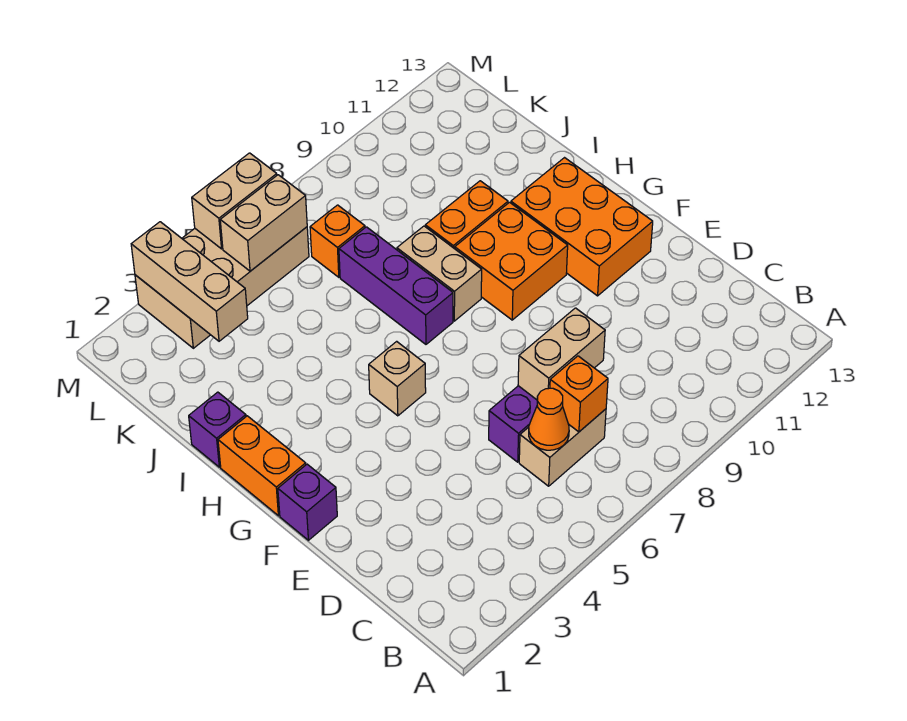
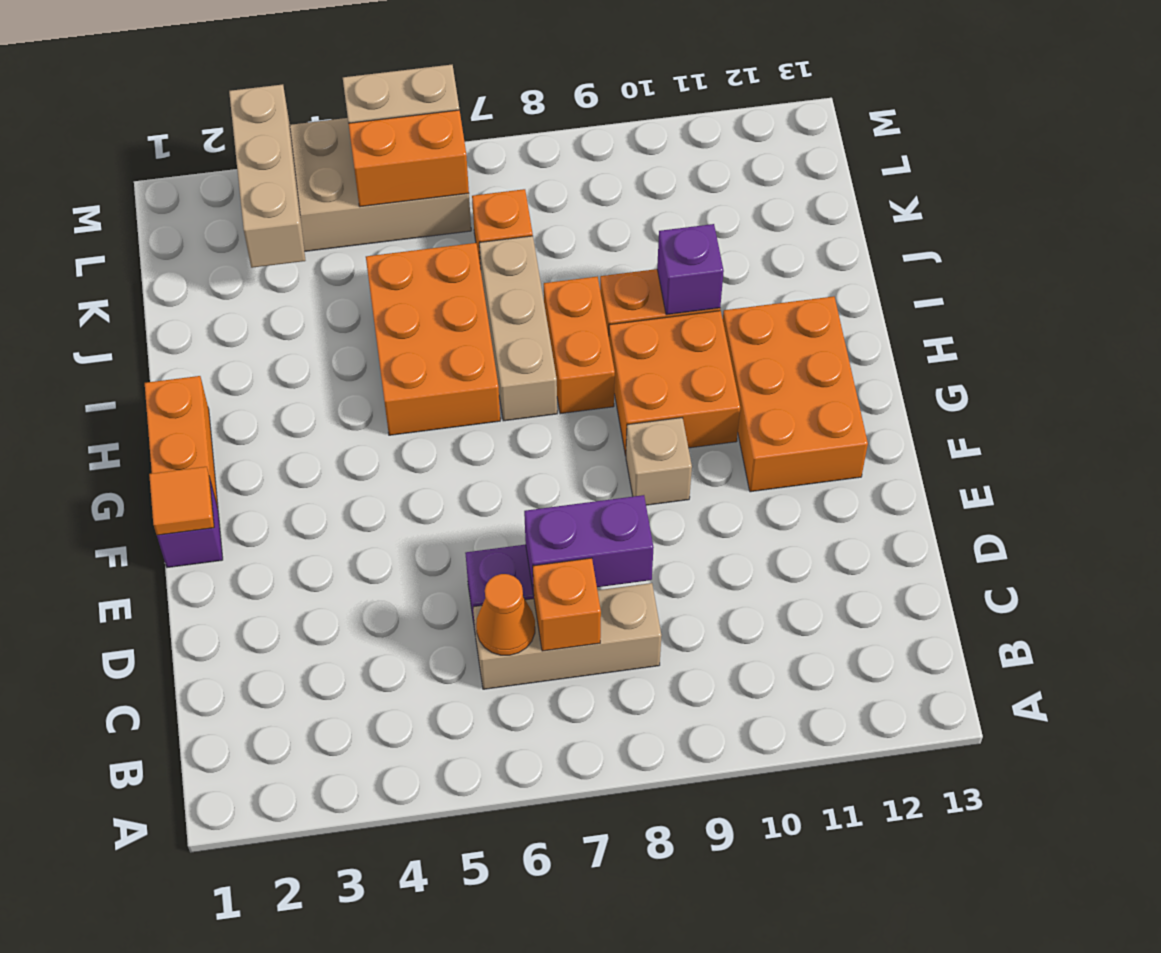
tan brick C6:C7 level 1 -> tan brick C6:C8 level 1
tan brick D7:D8 level 2 -> purple brick D7:D8 level 2
none -> orange tile F1 level 2
tan brick G5 level 1 -> tan brick F9 level 1
none -> orange brick H5:J6 level 1
purple brick H7:J7 level 1 -> tan brick H7:J7 level 1
tan brick H8:I8 level 1 -> orange brick H8:I8 level 1
purple brick I1 level 1 -> purple brick I10 level 2
tan brick L5:L6 level 2 -> orange brick L5:L6 level 2

